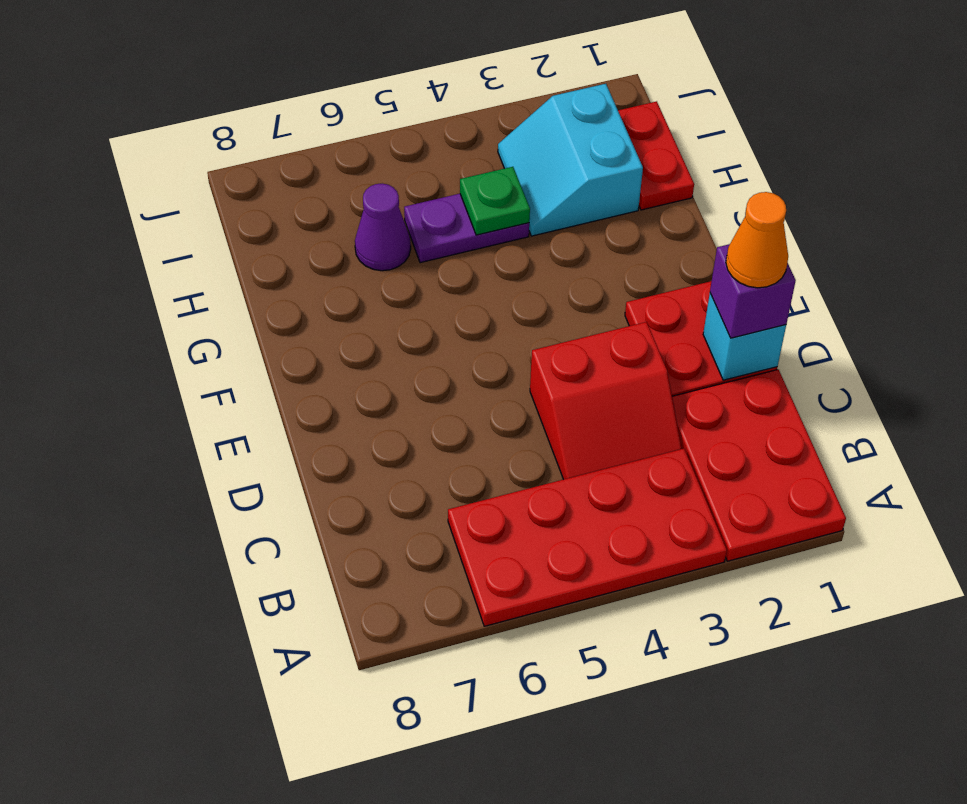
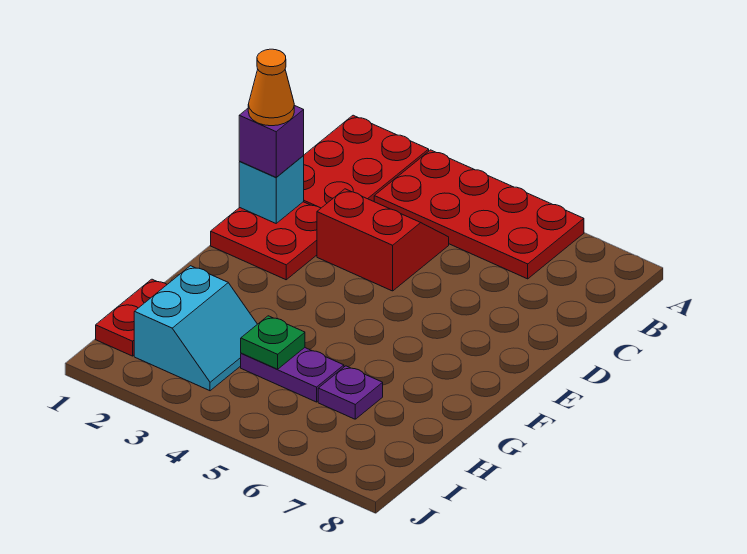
purple cone H6 level 1 -> purple plate H6 level 1

